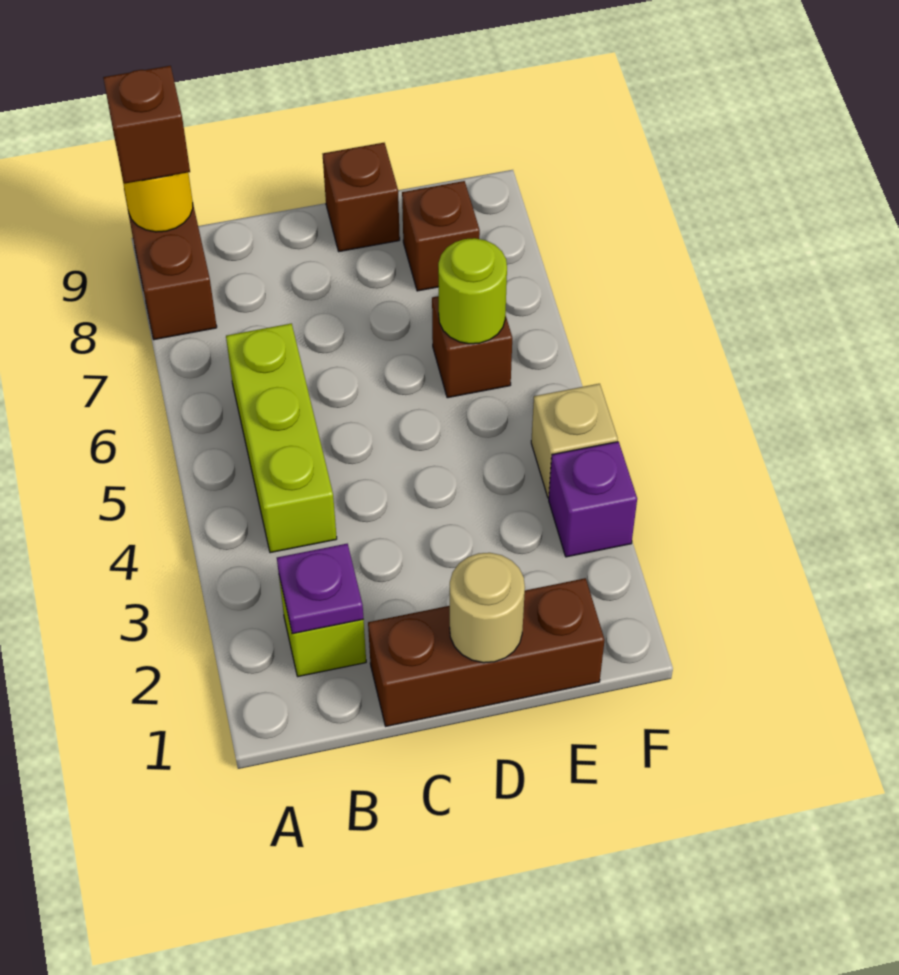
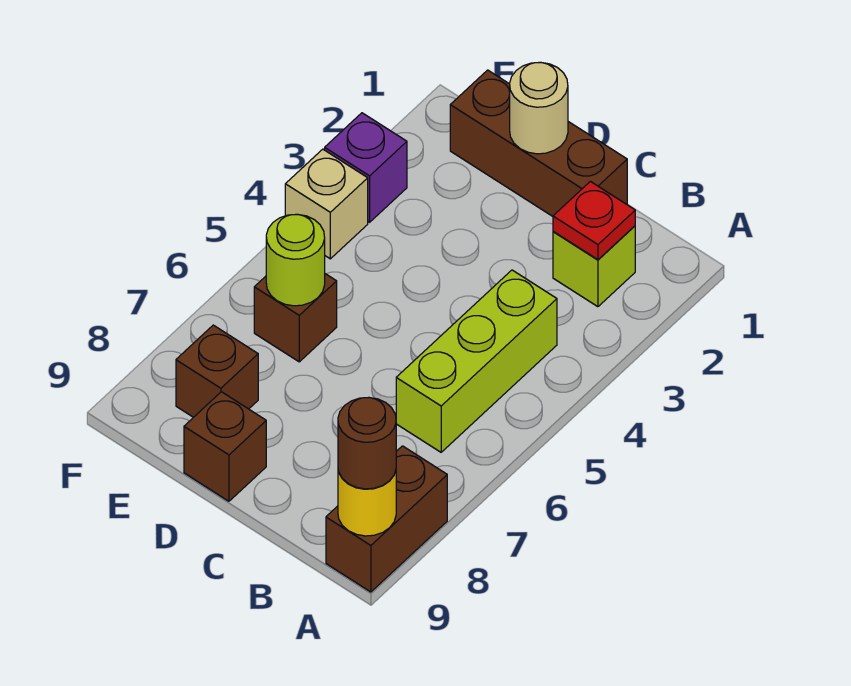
brown brick A9 level 3 -> brown round brick A9 level 3
purple plate B2 level 2 -> red plate B2 level 2

